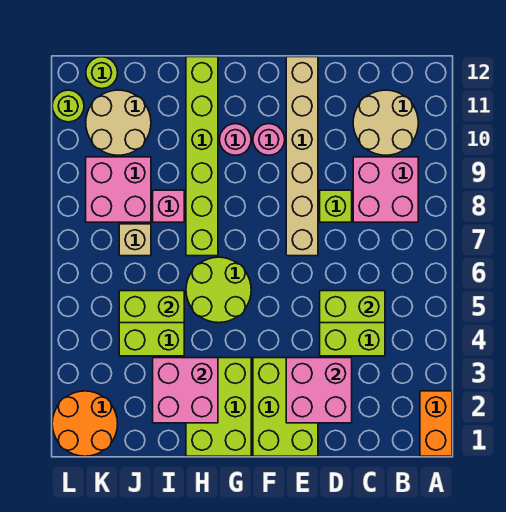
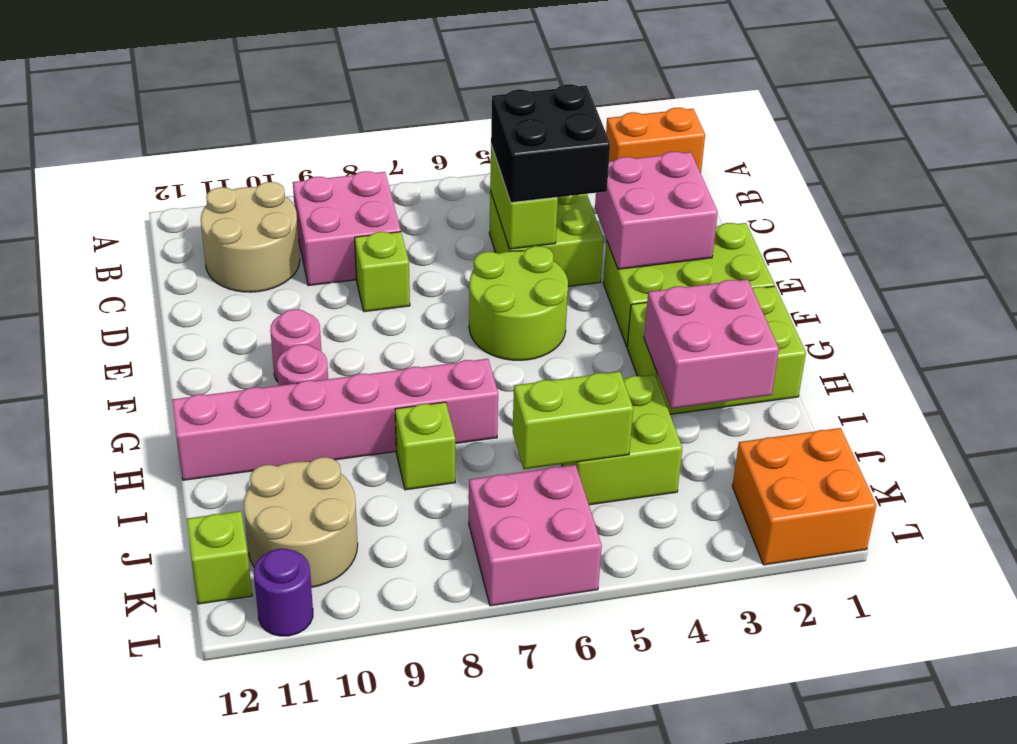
none -> black brick C4:D5 level 3
tan brick E7:E12 level 1 -> none
lime round brick G5:H6 level 1 -> lime round brick E5:F6 level 1
lime brick H7:H12 level 1 -> pink brick H7:H12 level 1
lime brick I5:J5 level 2 -> lime brick J5:J6 level 2
pink brick I8 level 1 -> lime brick I8 level 1
tan brick J7 level 1 -> none
pink brick J8:K9 level 1 -> pink brick K6:L7 level 1
orange round brick K1:L2 level 1 -> orange brick K1:L2 level 1
lime round brick K12 level 1 -> lime brick K12 level 1
lime round brick L11 level 1 -> purple round brick L11 level 1

